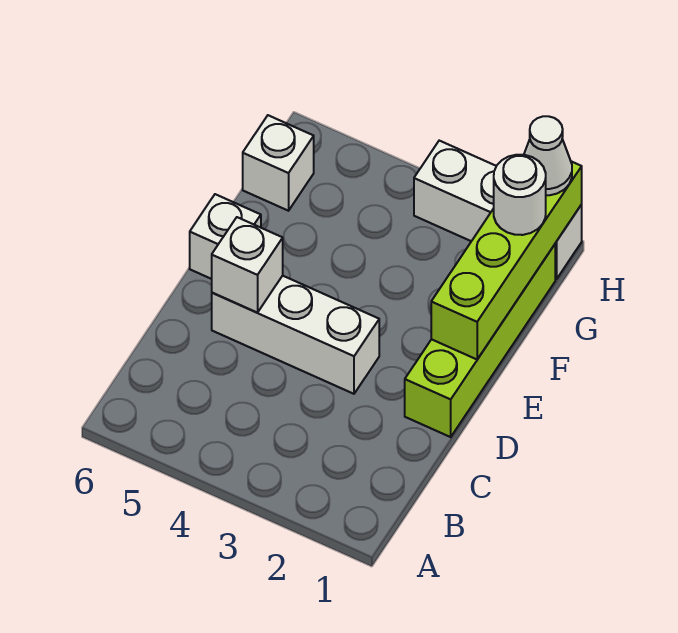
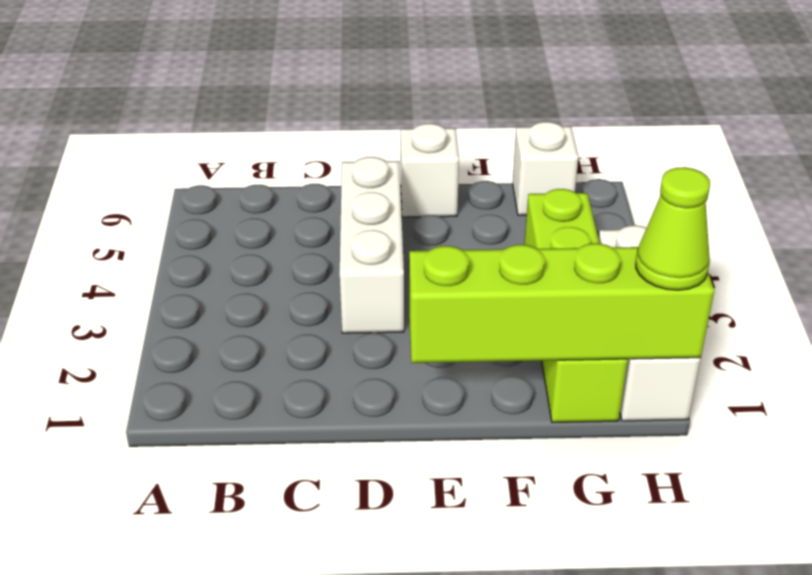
lime brick D1:G1 level 1 -> lime brick G1:G4 level 1
white brick D5 level 2 -> none
white round brick G1 level 3 -> none
white cone H1 level 3 -> lime cone H1 level 3

